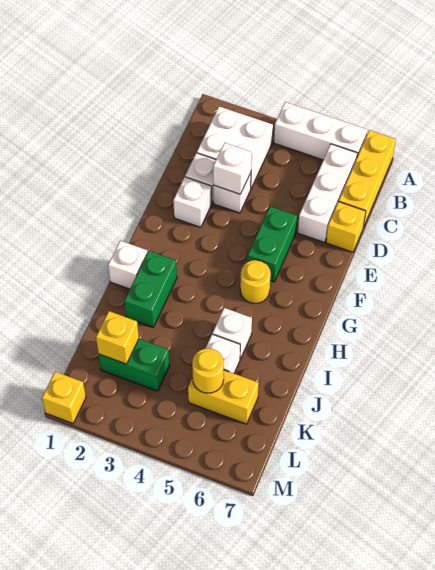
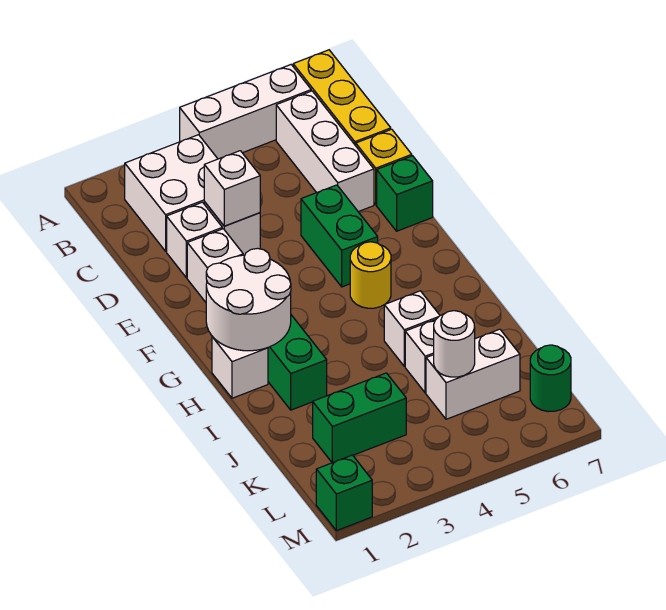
none -> green brick E7 level 1
none -> white round brick G1:H2 level 2
yellow brick K2 level 2 -> none
yellow brick K5:K6 level 1 -> white brick K5:K6 level 1
yellow round brick K5 level 2 -> white round brick K5 level 2
none -> green round brick L7 level 1
yellow brick M1 level 1 -> green brick M1 level 1

